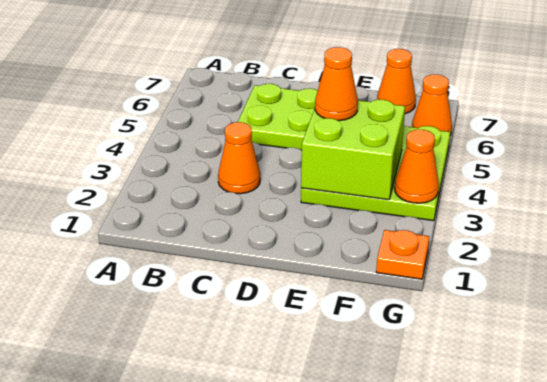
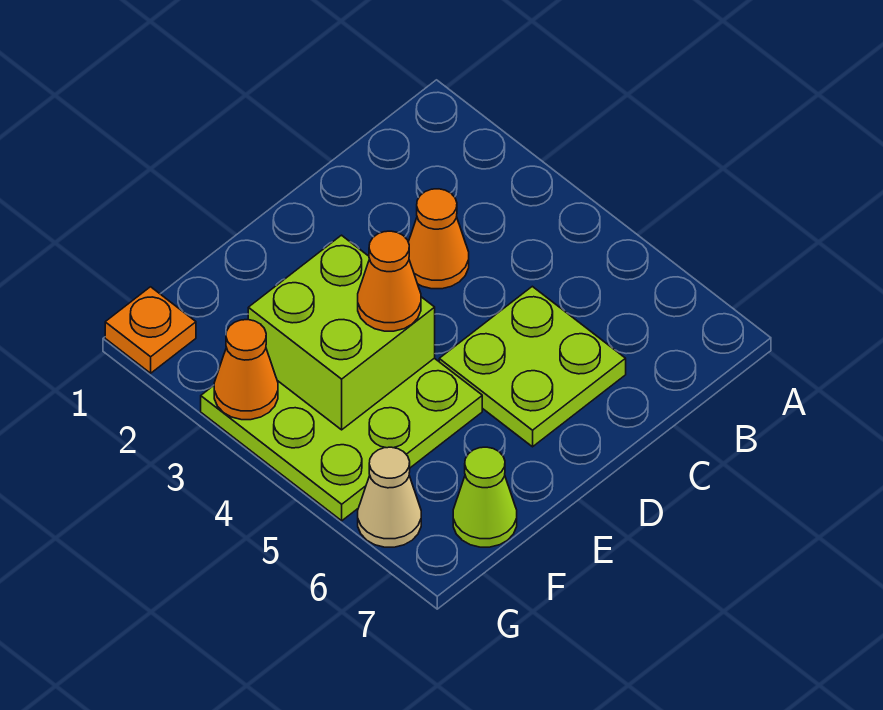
orange cone F7 level 1 -> lime cone F7 level 1
orange cone G6 level 1 -> tan cone G6 level 1

